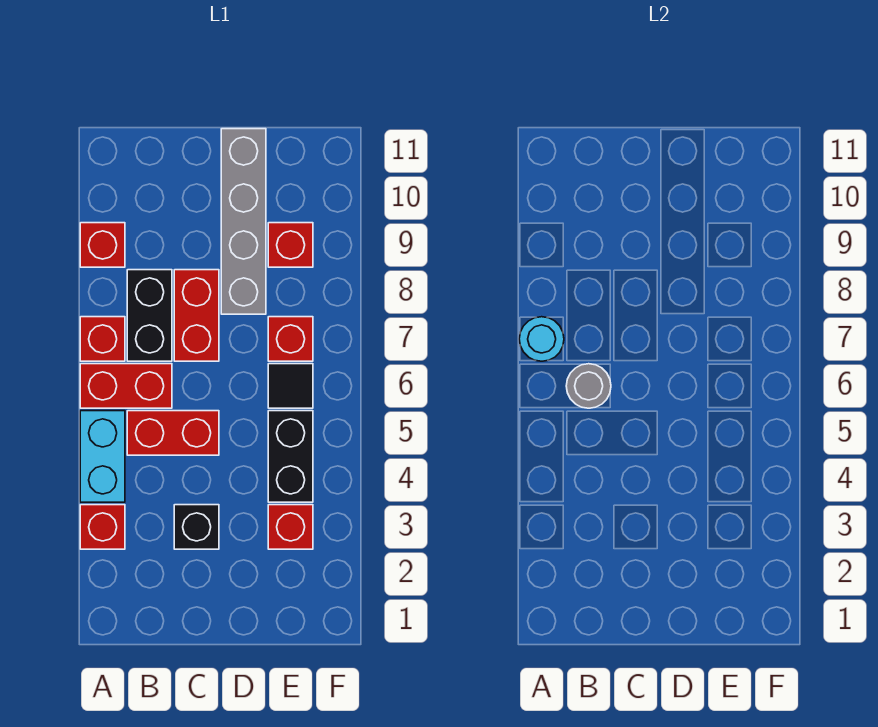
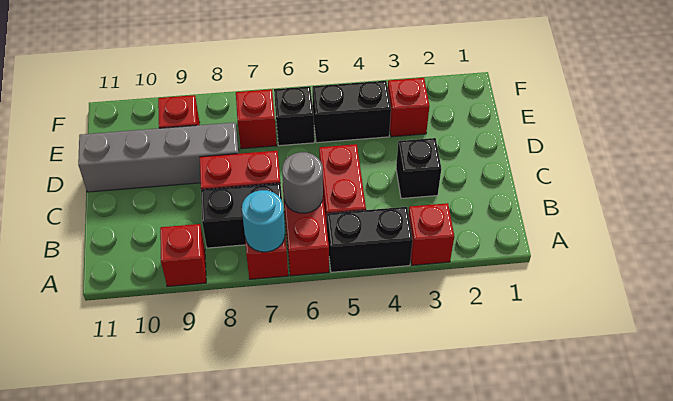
cyan brick A4:A5 level 1 -> black brick A4:A5 level 1
black tile E6 level 1 -> black brick E6 level 1

